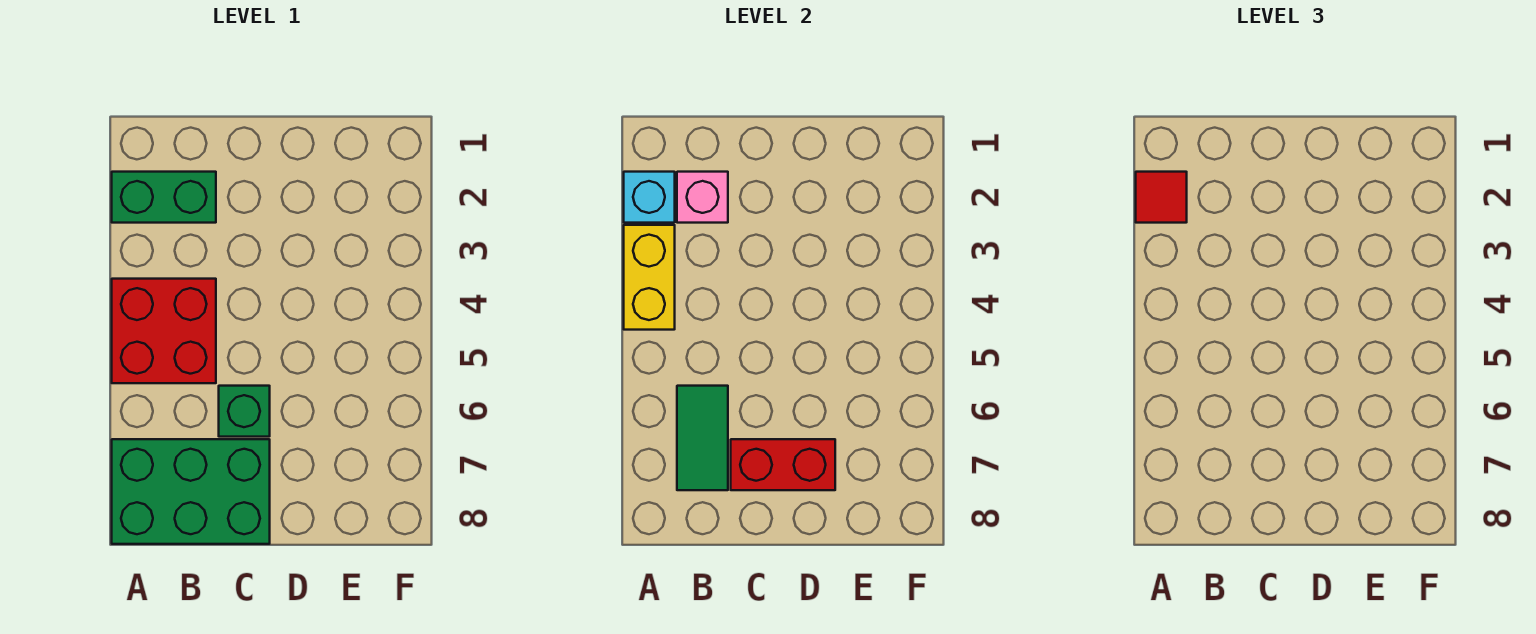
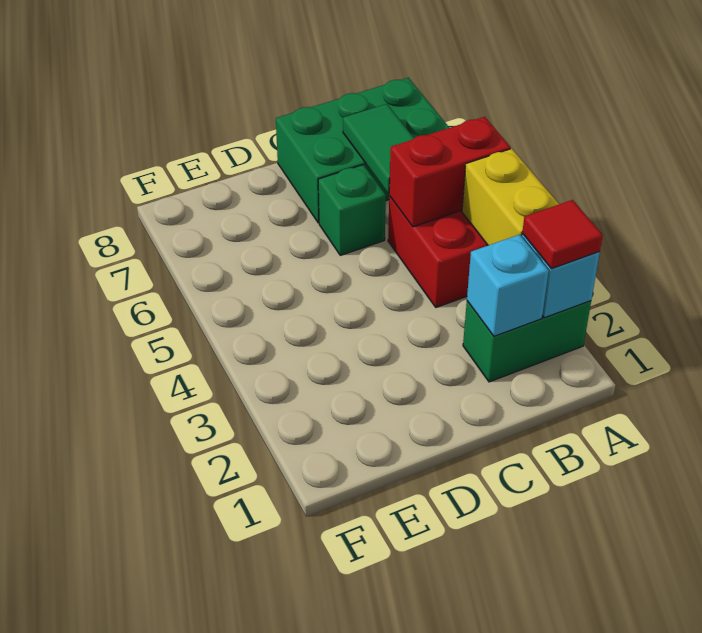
pink brick B2 level 2 -> cyan brick B2 level 2
red brick C7:D7 level 2 -> red brick A5:B5 level 2

